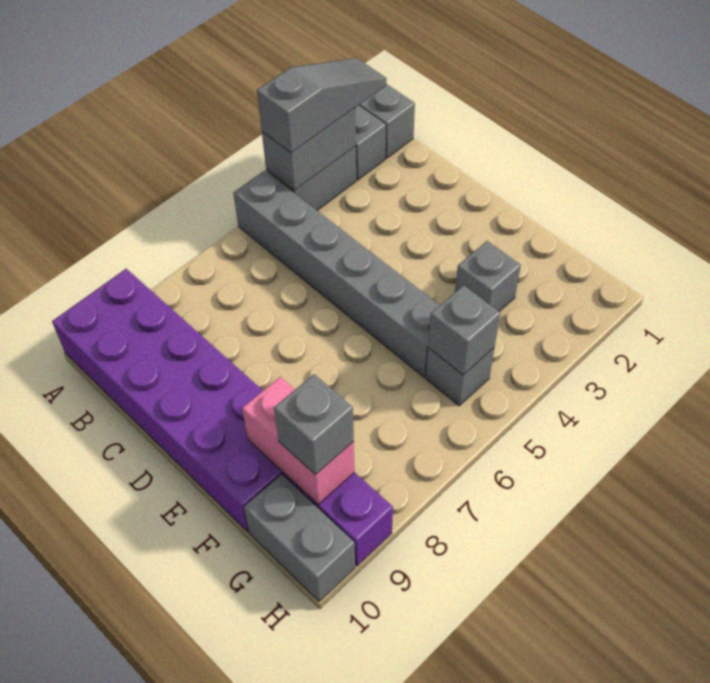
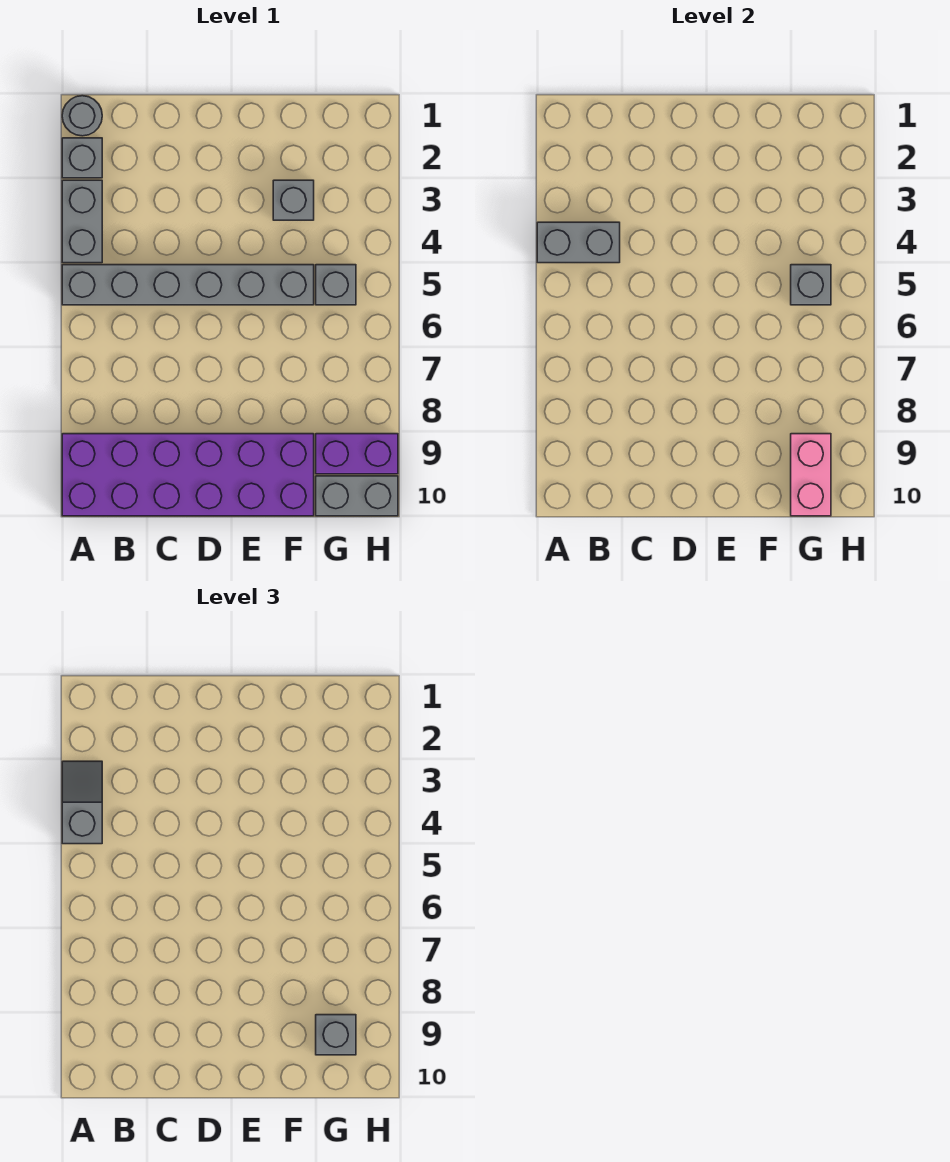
grey brick A1 level 1 -> grey round brick A1 level 1
grey slope A2:A4 level 3 top 4 -> grey slope A3:A4 level 3 top 4
grey brick A3:A4 level 2 -> grey brick A4:B4 level 2
pink brick F9:G9 level 2 -> pink brick G9:G10 level 2

